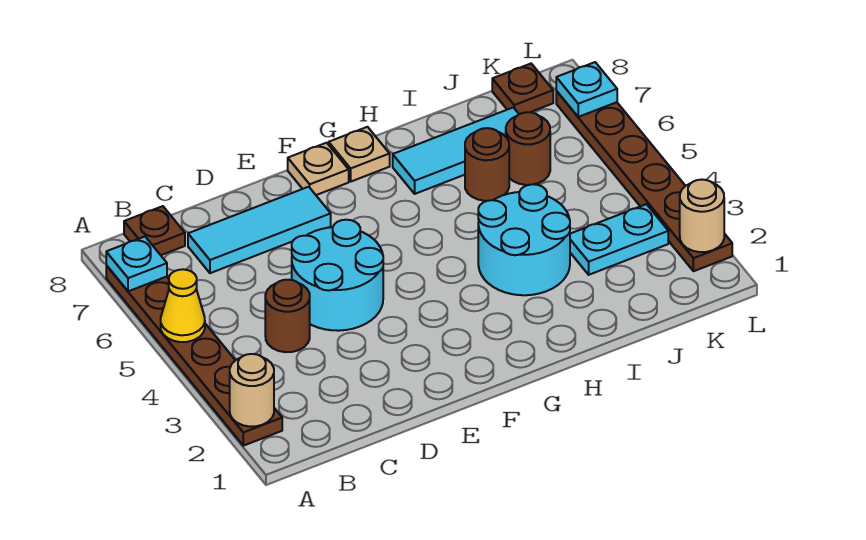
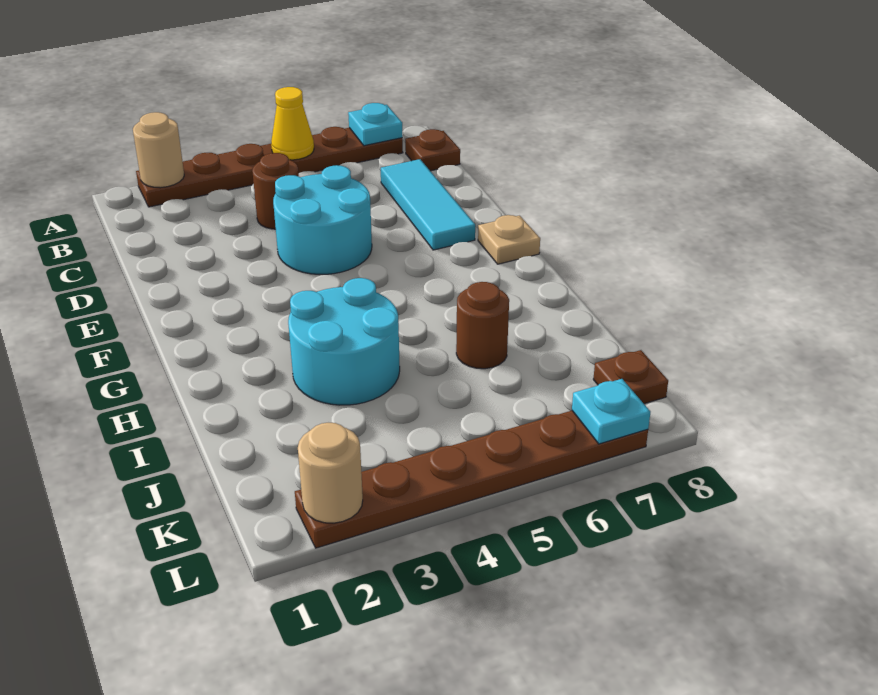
tan plate G8 level 1 -> none
cyan tile H7:J7 level 1 -> none
cyan plate J3:K3 level 1 -> none
brown round brick J6 level 1 -> none

